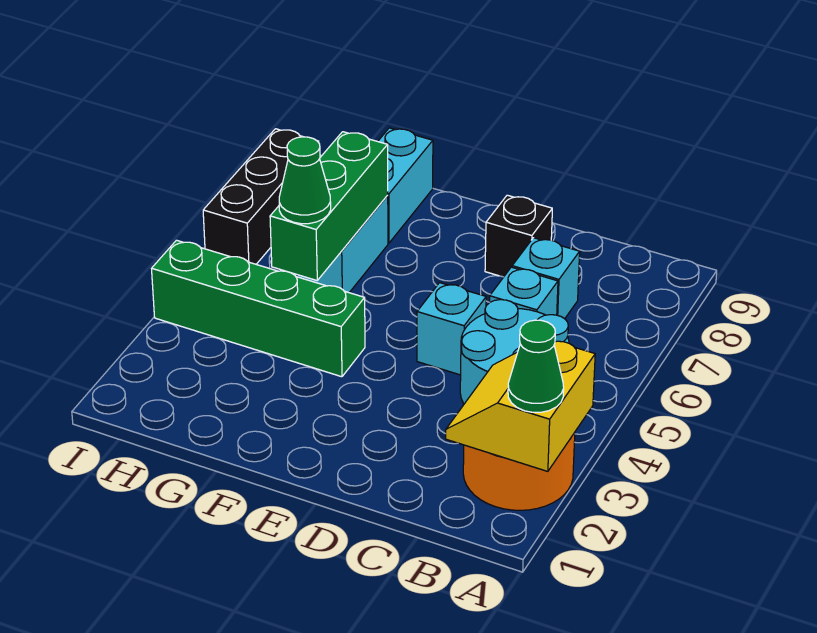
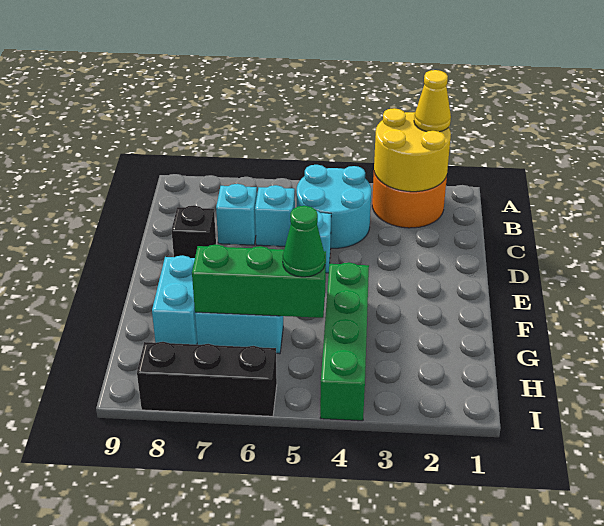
yellow slope A2:B3 level 2 top A -> yellow round brick A2:B3 level 2
green cone A2 level 3 -> yellow cone A2 level 3
cyan brick G8:G9 level 1 -> cyan brick F8:G8 level 1

